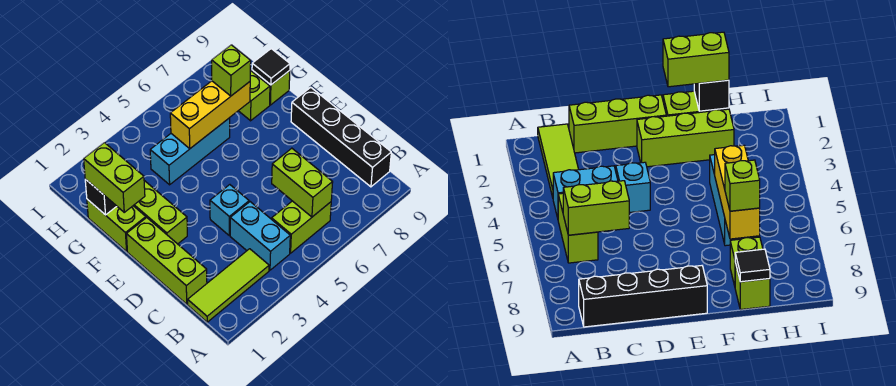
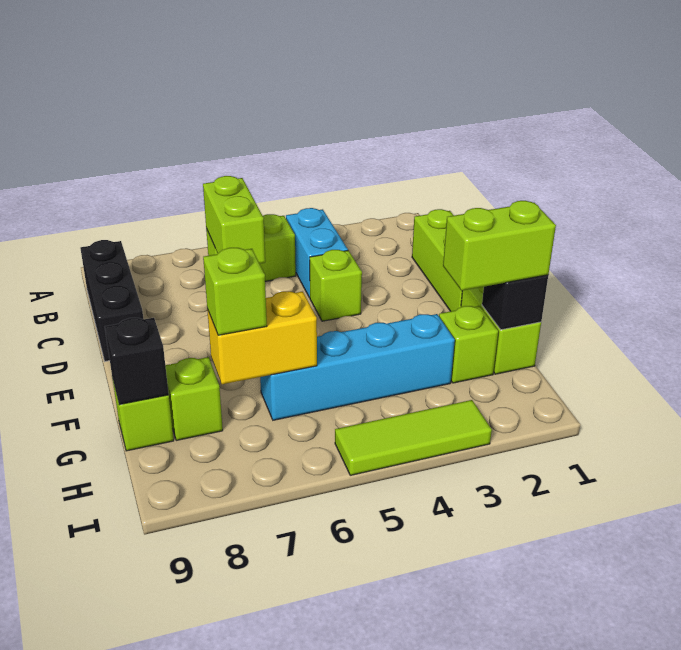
lime tile B1:B3 level 1 -> lime tile I3:I5 level 1
black brick B9:E9 level 1 -> black brick B9:D9 level 1
cyan brick D4 level 1 -> lime brick D4 level 1
lime brick E2:G2 level 1 -> lime brick G2 level 1
lime brick F1:G1 level 3 -> lime brick G1:G2 level 3
cyan brick G4:G6 level 1 -> cyan brick G3:G6 level 1
yellow brick G5:G7 level 2 -> yellow brick G6:G7 level 2
black tile G9 level 2 -> black brick G9 level 2

